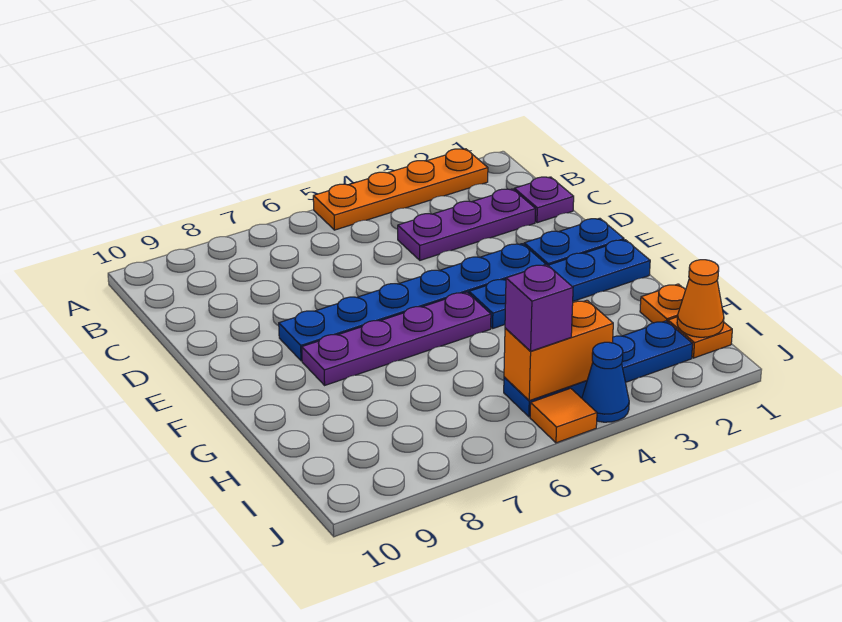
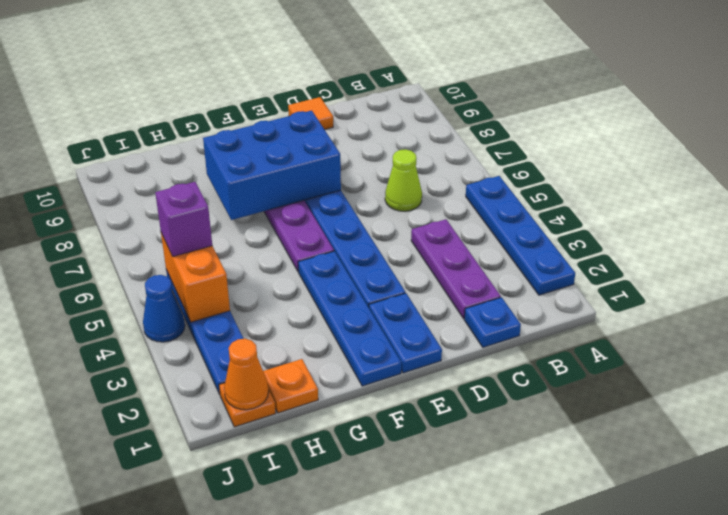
orange plate A2:A5 level 1 -> blue plate A2:A5 level 1
purple plate C1 level 1 -> blue plate C1 level 1
none -> lime cone C6 level 1
none -> blue brick E7:G8 level 2
orange tile J5 level 1 -> orange tile D10 level 1

